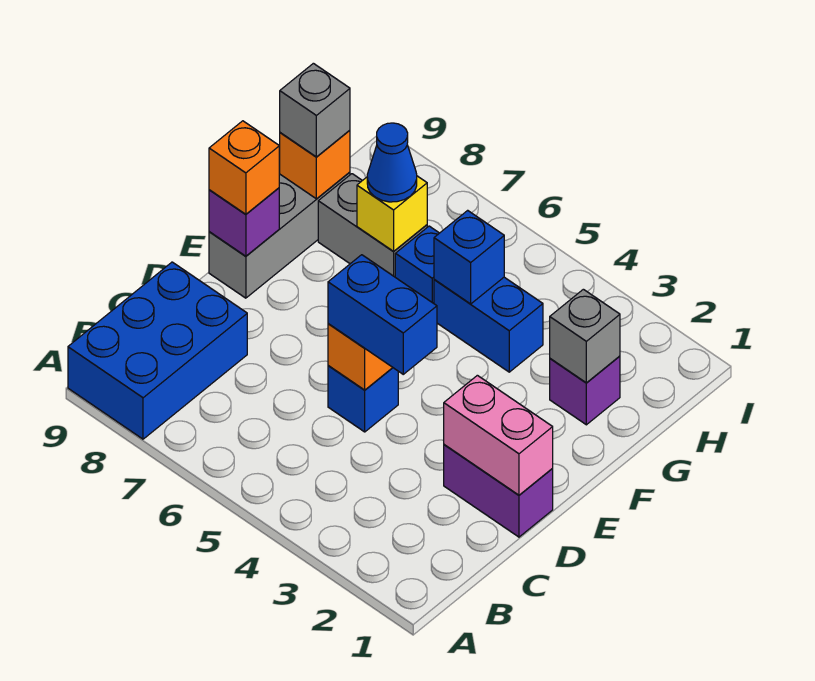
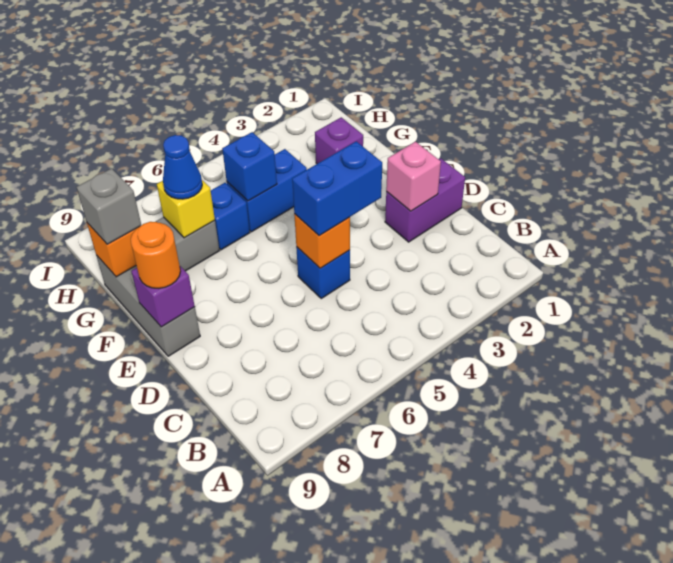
blue brick A8:C9 level 1 -> none
pink brick D1:D2 level 2 -> pink brick D2 level 2
orange brick E9 level 3 -> orange round brick E9 level 3
grey brick G2 level 2 -> none

